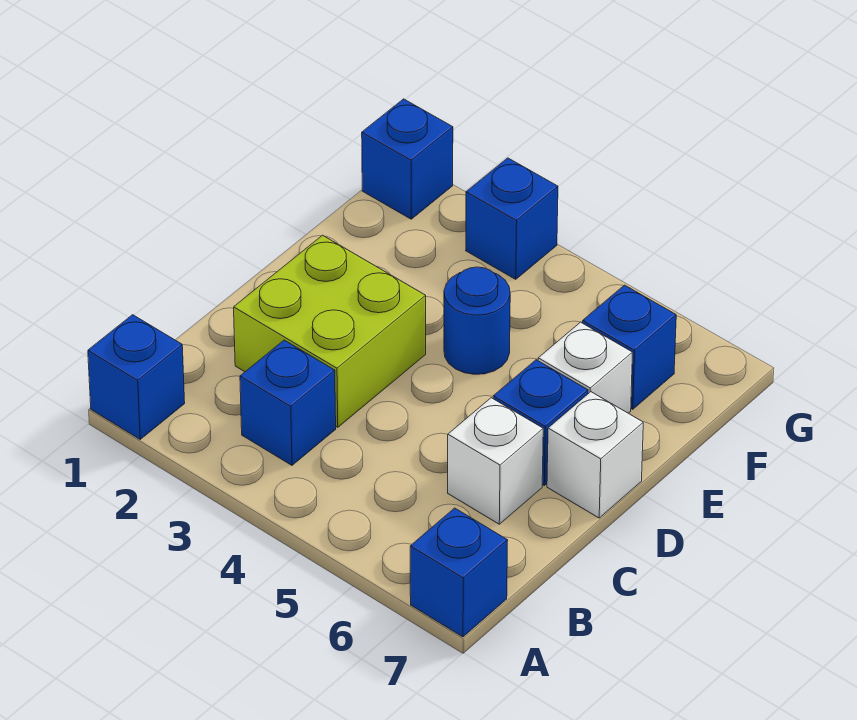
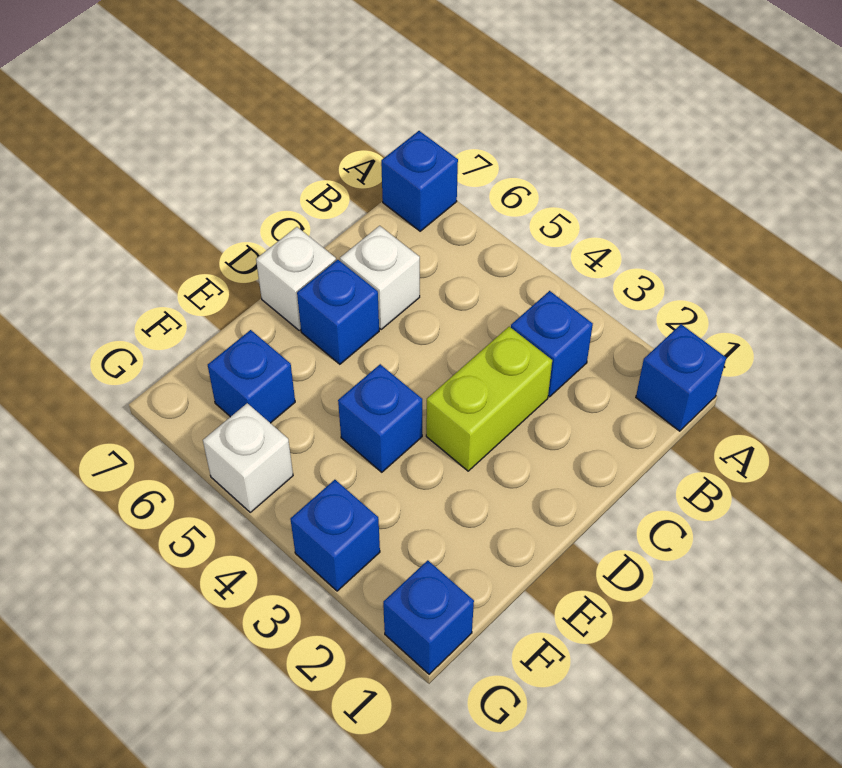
lime brick C2:D3 level 1 -> lime brick C3:D3 level 1
blue round brick E4 level 1 -> blue brick E4 level 1
white brick E6 level 1 -> white brick G5 level 1

